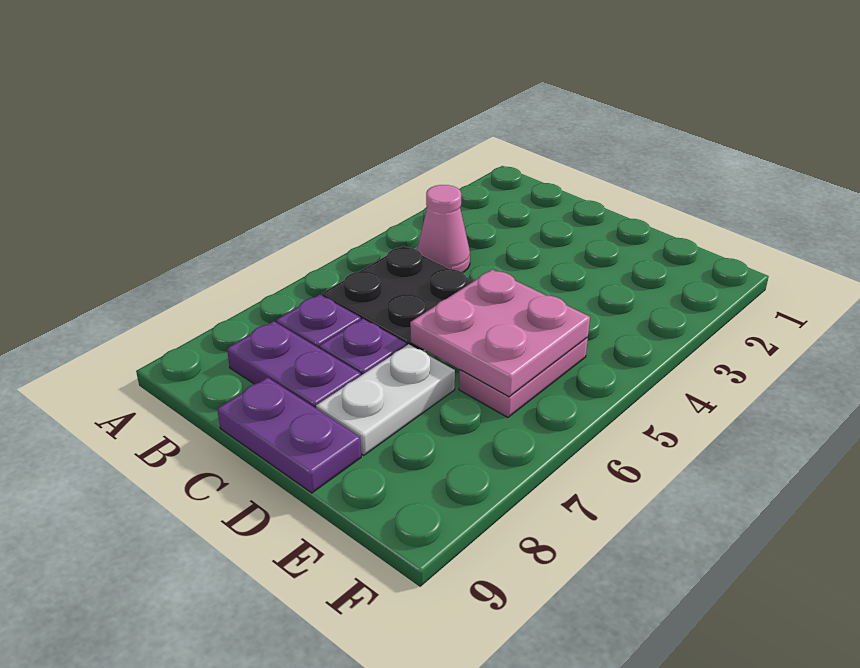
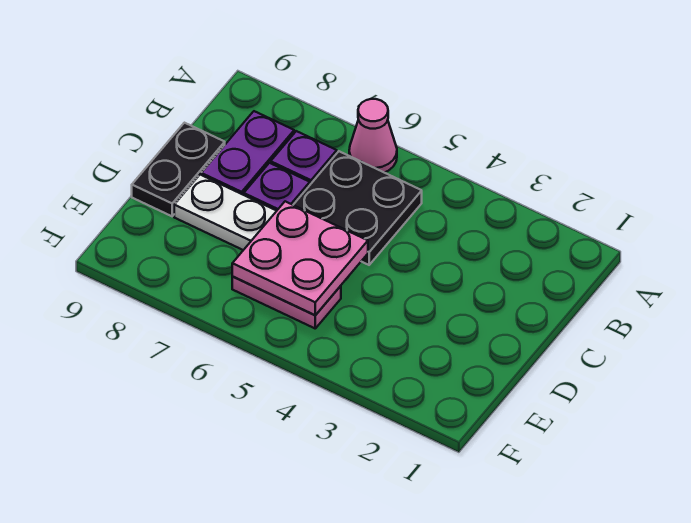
pink cone B4 level 1 -> pink cone A6 level 1
purple plate C9:D9 level 1 -> black plate C9:D9 level 1

